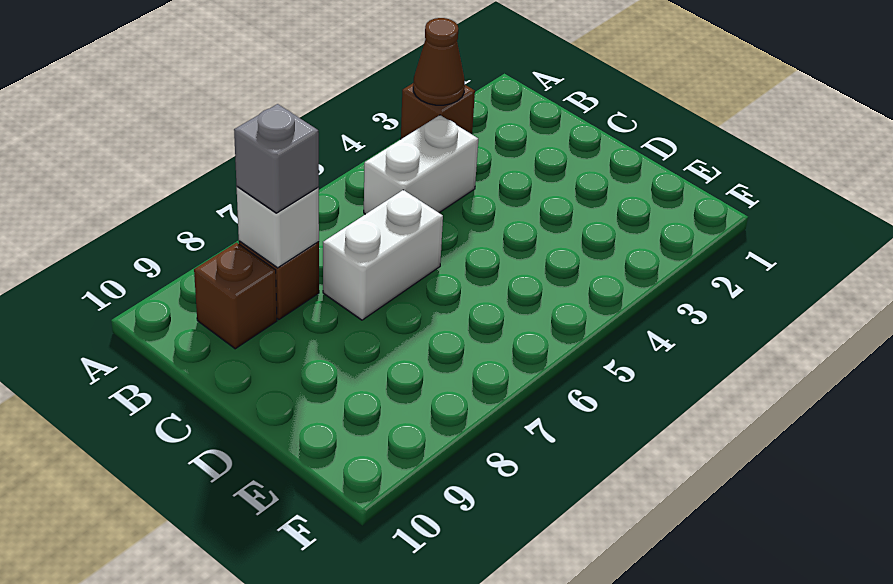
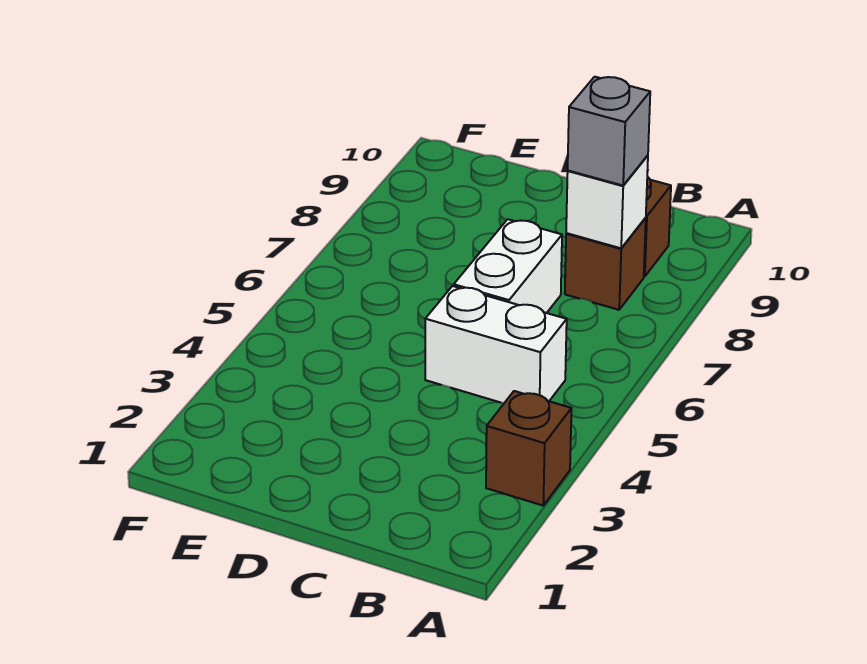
brown cone A3 level 2 -> none
white brick B4:B5 level 1 -> white brick B5:C5 level 1

